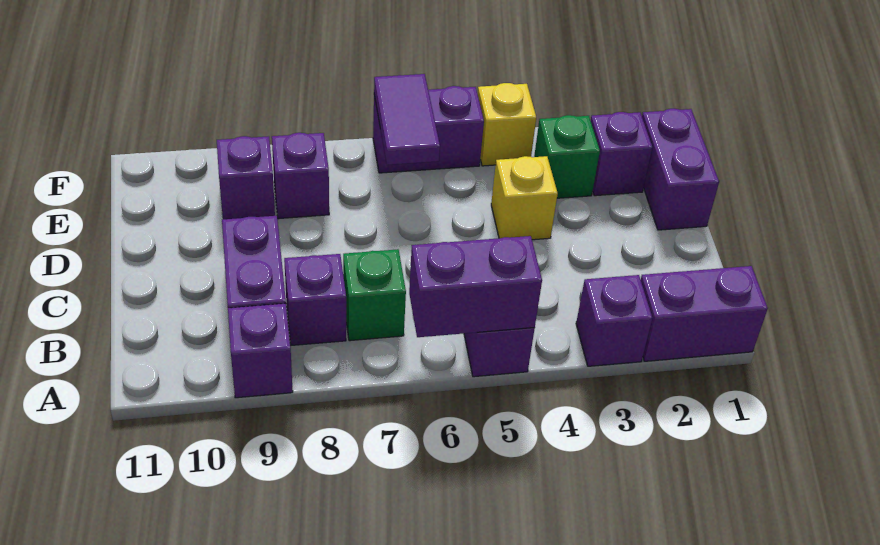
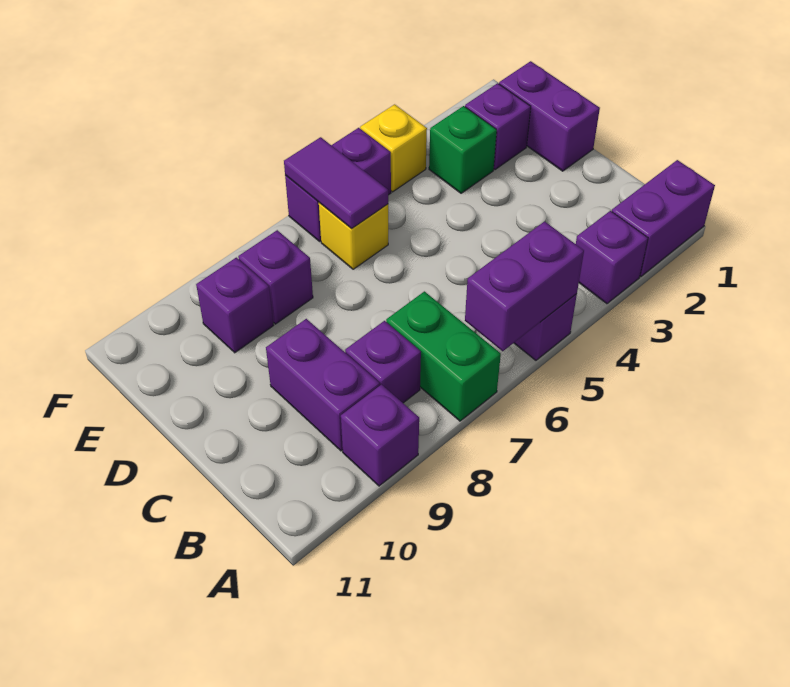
green brick B7 level 1 -> green brick A7:B7 level 1
yellow brick D4 level 1 -> yellow brick E6 level 1

